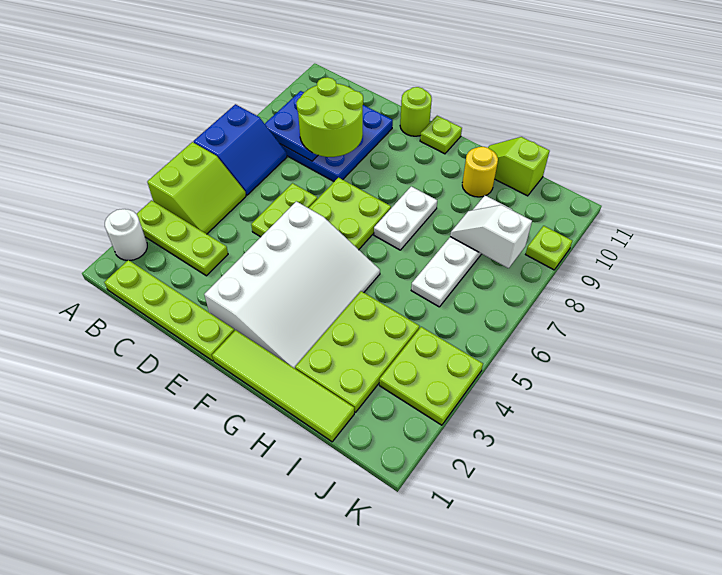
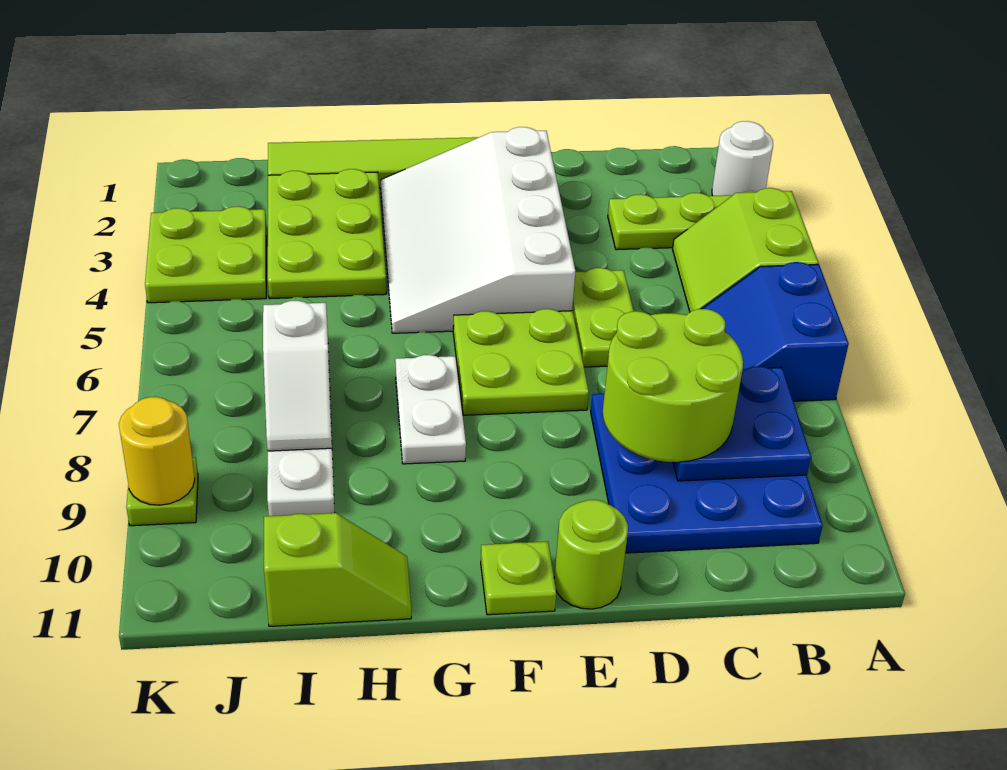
lime plate B1:E1 level 1 -> none
yellow round brick H10 level 1 -> yellow round brick K9 level 2
white slope I8:J8 level 2 top J -> white slope I7:I8 level 2 top 7

